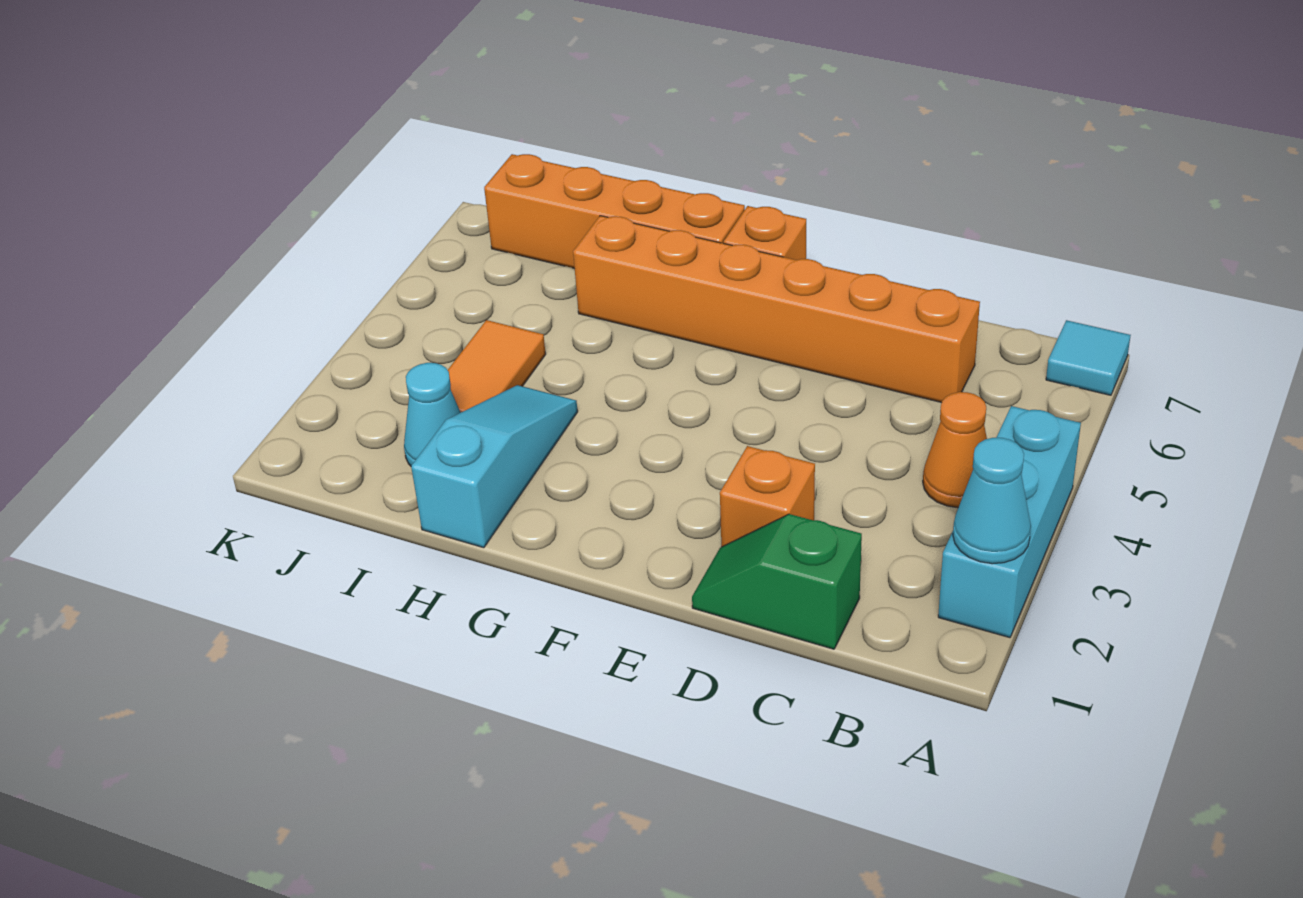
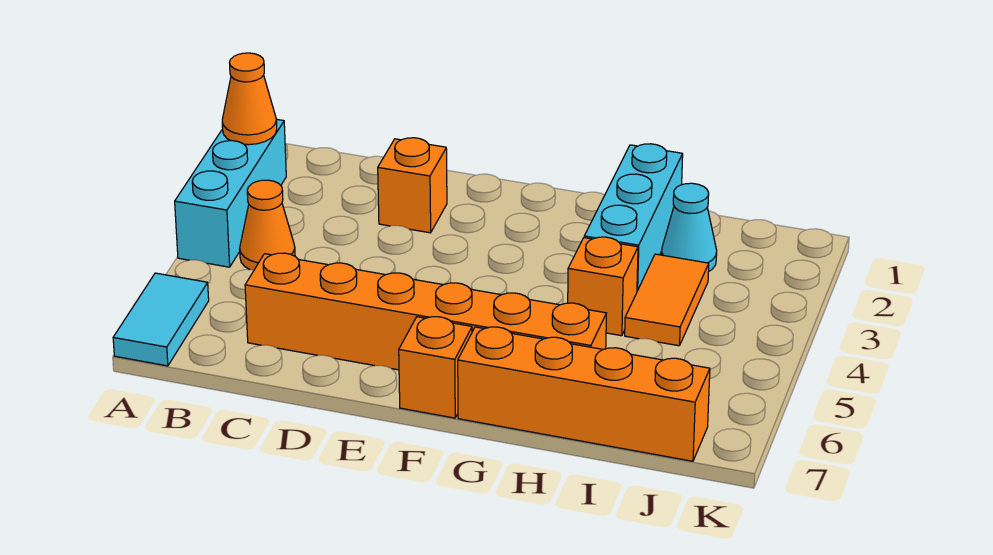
cyan cone A2 level 2 -> orange cone A2 level 2
cyan tile A7 level 1 -> cyan tile A6:A7 level 1
green slope C1:D1 level 1 top C -> none
cyan slope H1:H3 level 1 top 1 -> cyan brick H1:H3 level 1
none -> orange brick H4 level 1

